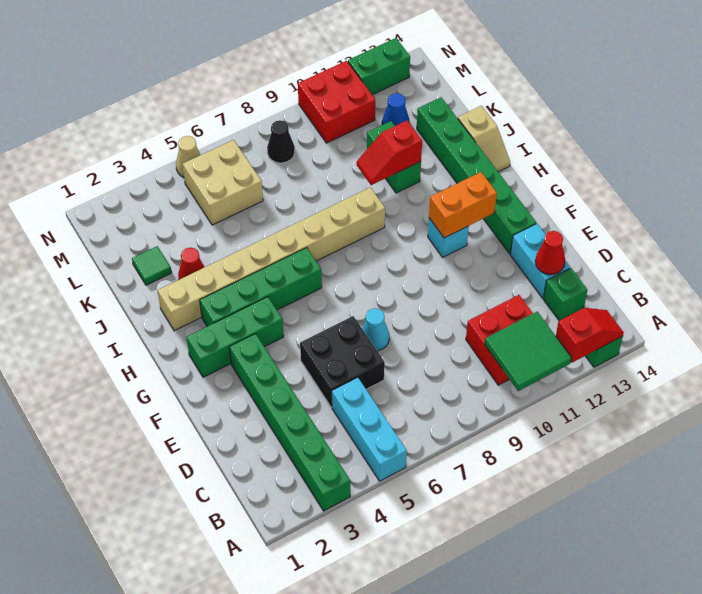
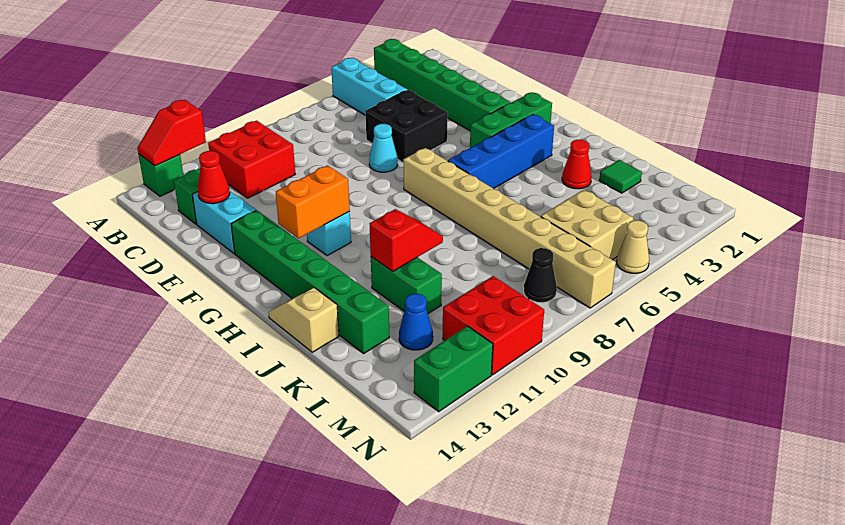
green tile A10:B11 level 2 -> none
green brick H3:H6 level 1 -> blue brick H3:H6 level 1
tan brick I2:I9 level 1 -> tan brick G7:N7 level 1

